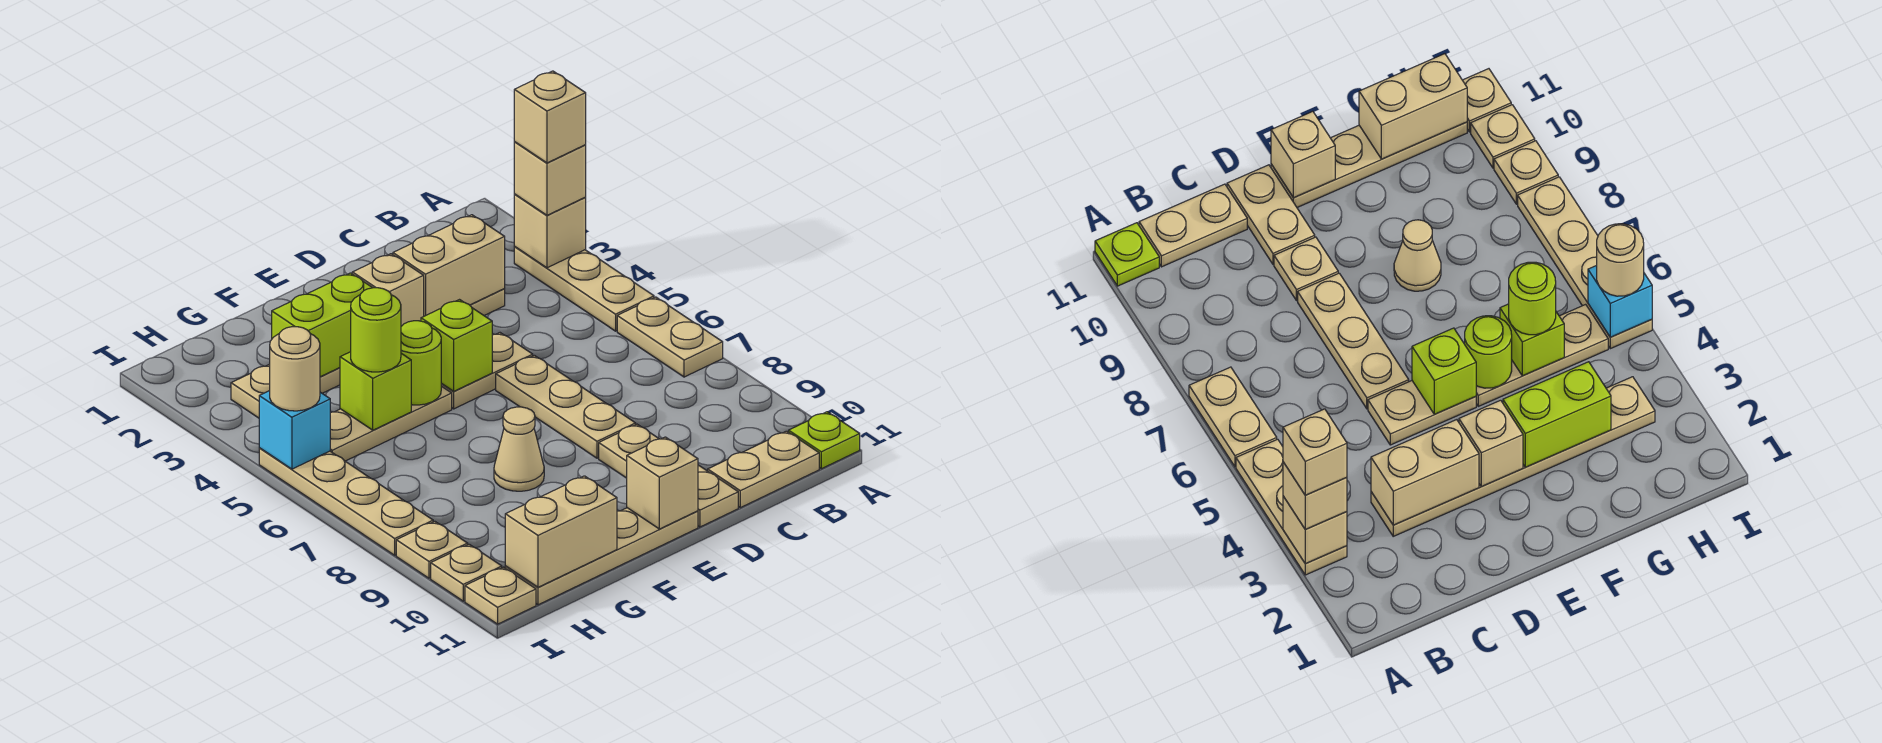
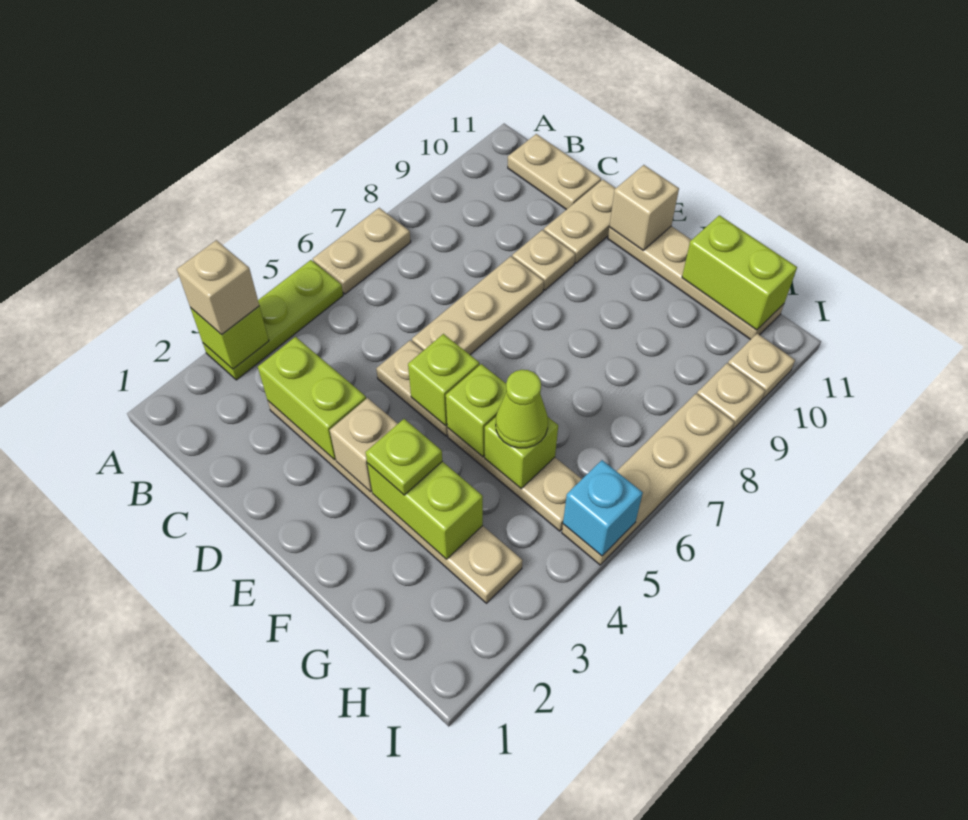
tan plate A3:A5 level 1 -> lime plate A3:A5 level 1
tan brick A3 level 2 -> lime brick A3 level 2
tan brick A3 level 4 -> none
lime plate A11 level 1 -> lime plate F3 level 3
tan brick C3:D3 level 2 -> lime brick C3:D3 level 2
lime round brick F5 level 2 -> lime brick F5 level 2
tan cone F8 level 1 -> none
lime round brick G5 level 3 -> lime cone G5 level 3
tan brick G11:H11 level 2 -> lime brick G11:H11 level 2
tan round brick I5 level 3 -> none
tan plate I11 level 1 -> none

